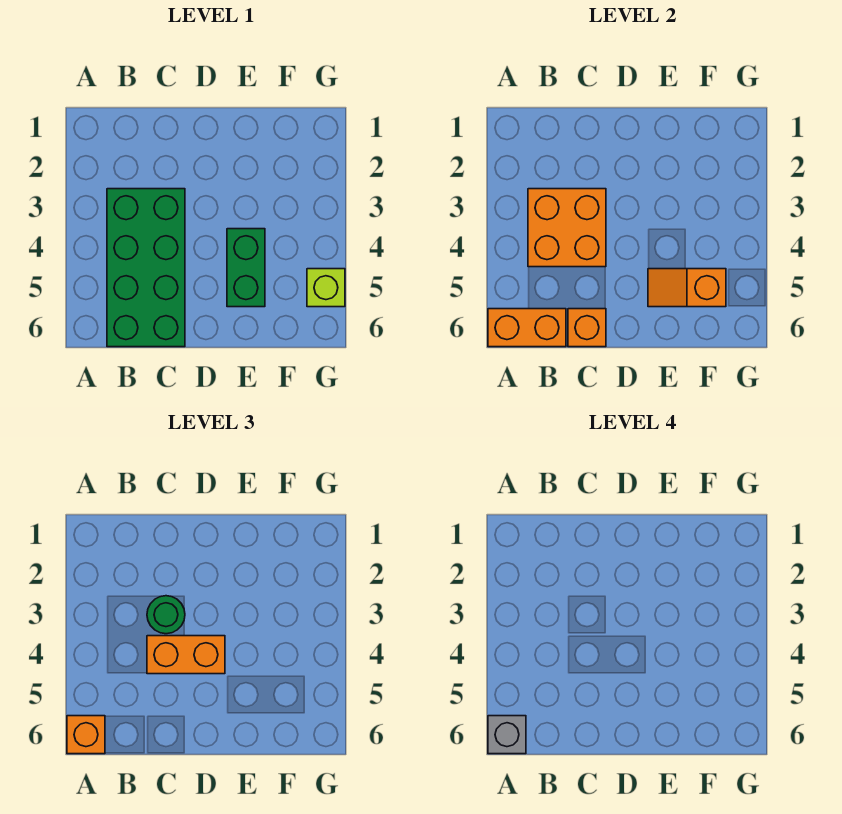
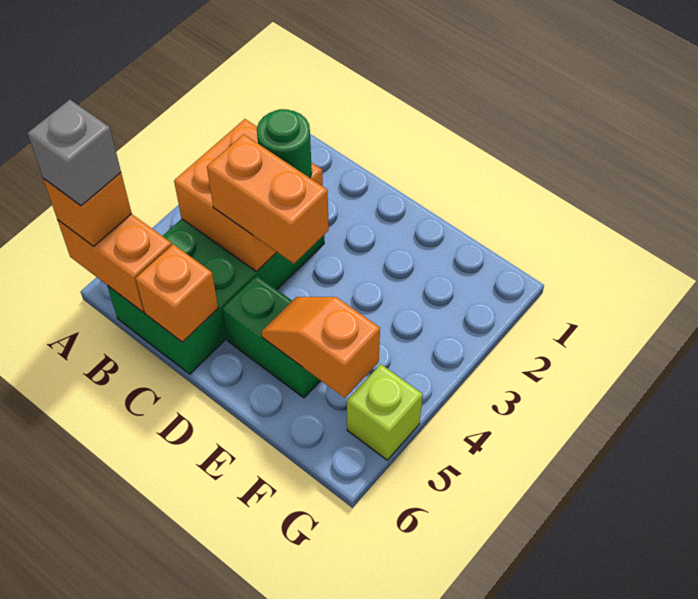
green brick E4:E5 level 1 -> green brick D5:E5 level 1

